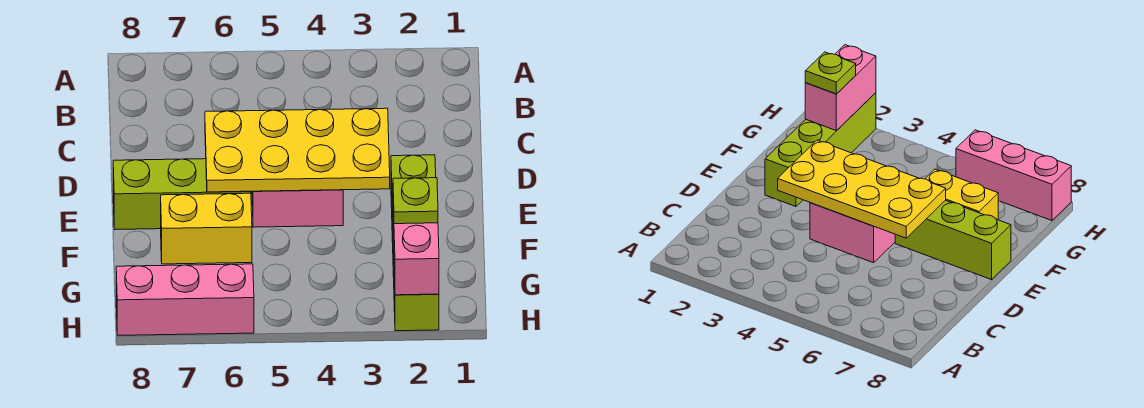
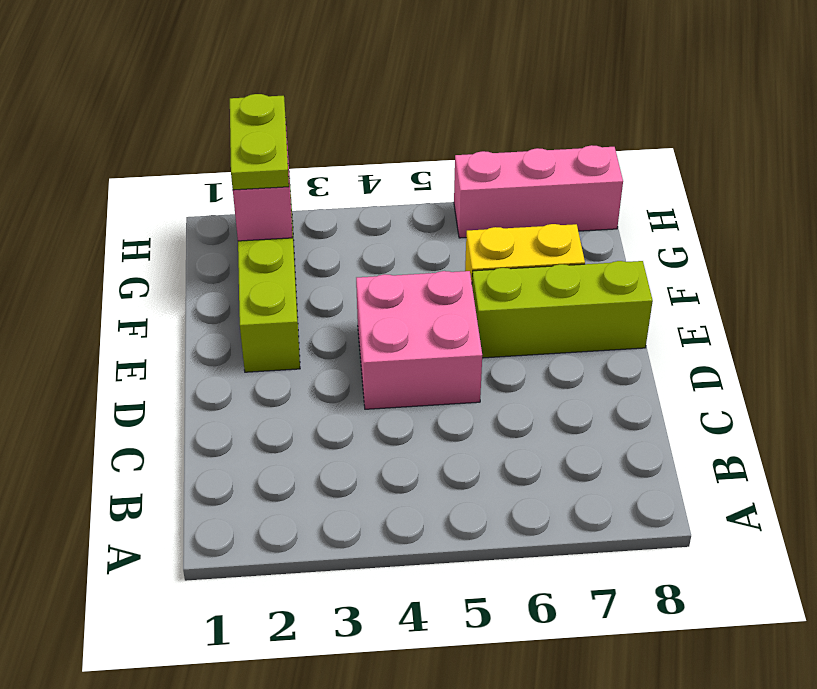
yellow plate D3:E6 level 2 -> none
lime plate G2 level 3 -> lime plate G2:H2 level 3

